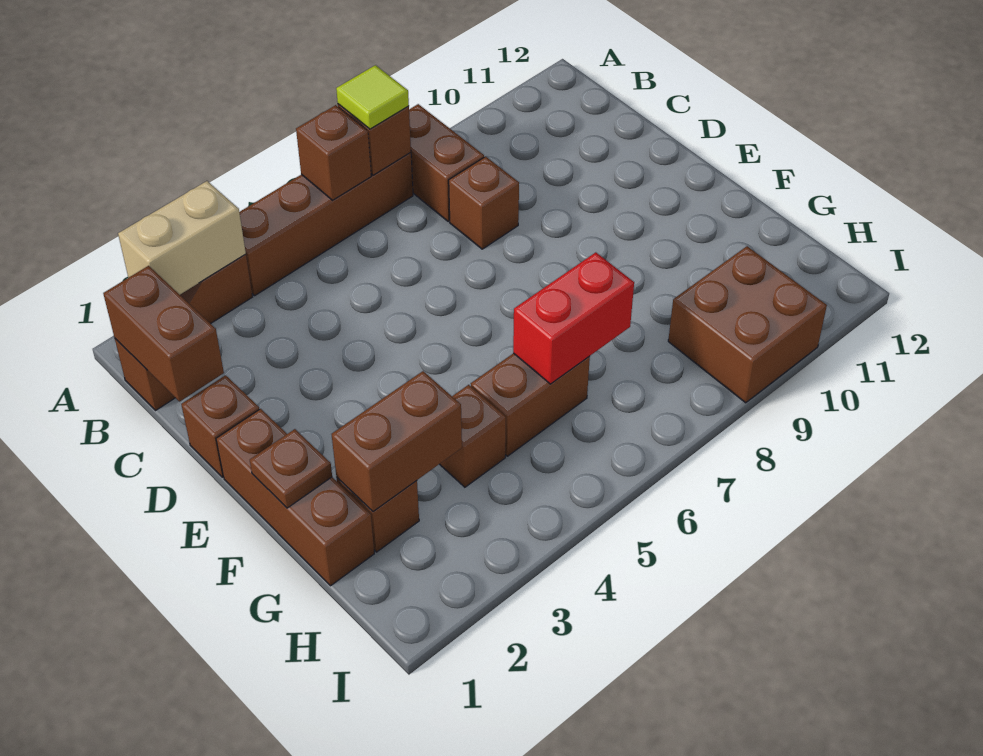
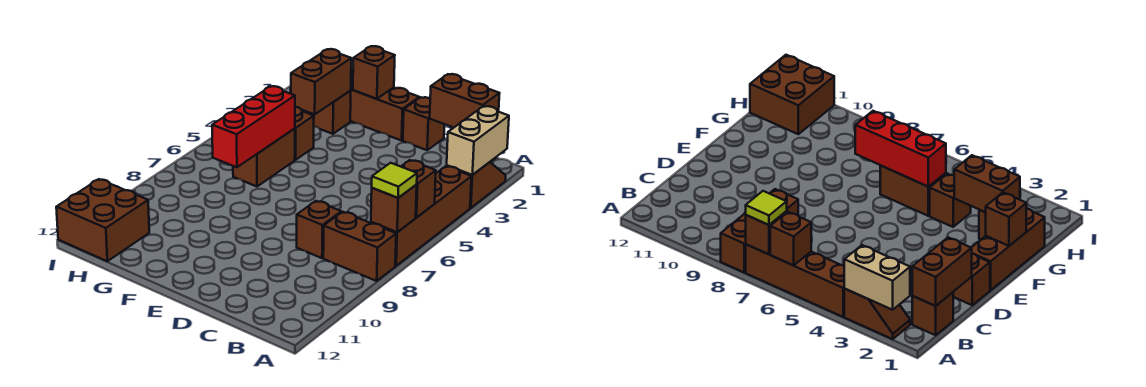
brown plate F1 level 2 -> brown brick F1 level 2
red brick G6:G7 level 2 -> red brick G5:G7 level 2
brown brick H9:I10 level 1 -> brown brick H11:I12 level 1

